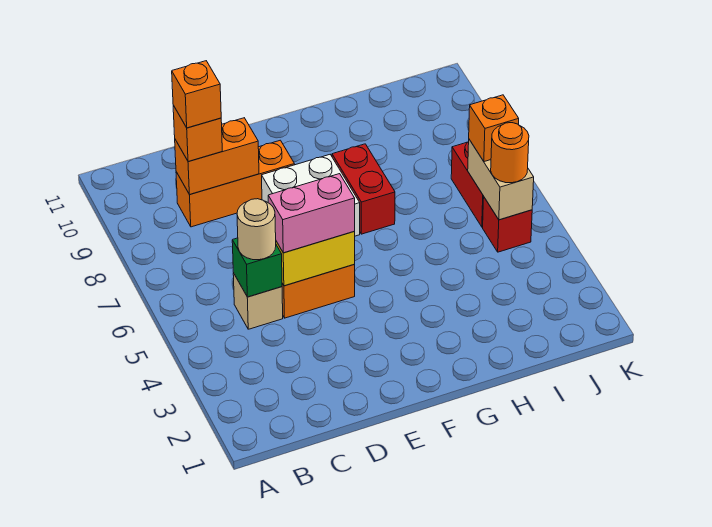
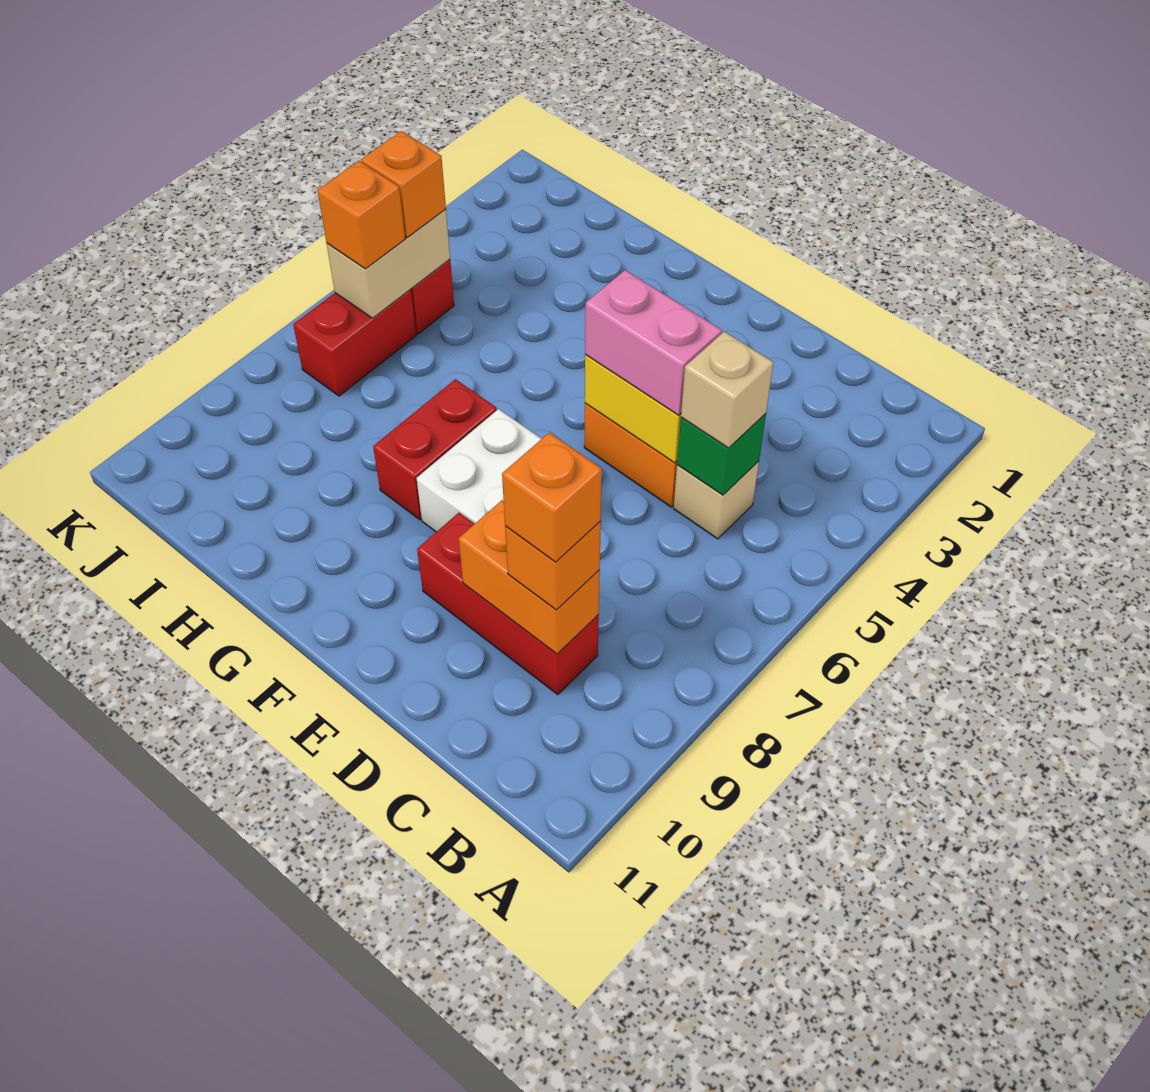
tan round brick C5 level 3 -> tan brick C5 level 3
orange brick C9:E9 level 1 -> red brick C9:E9 level 1
orange round brick J5 level 3 -> orange brick J5 level 3

